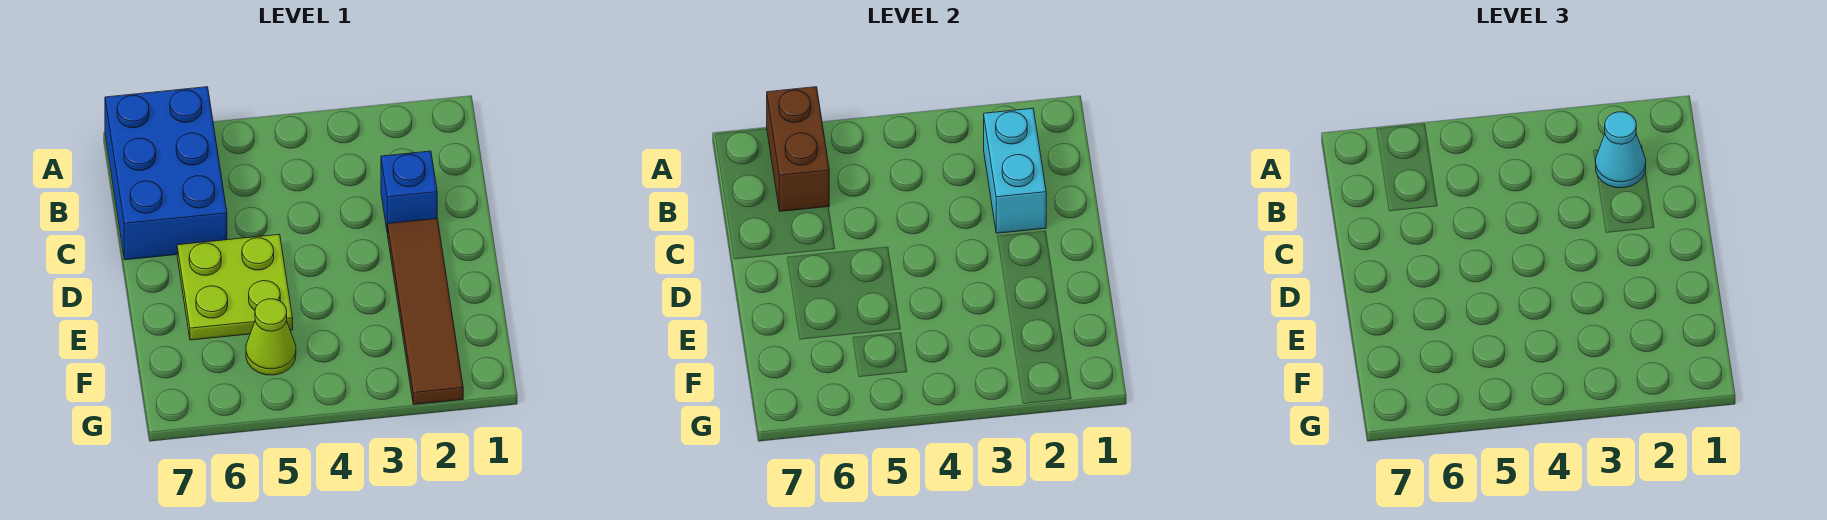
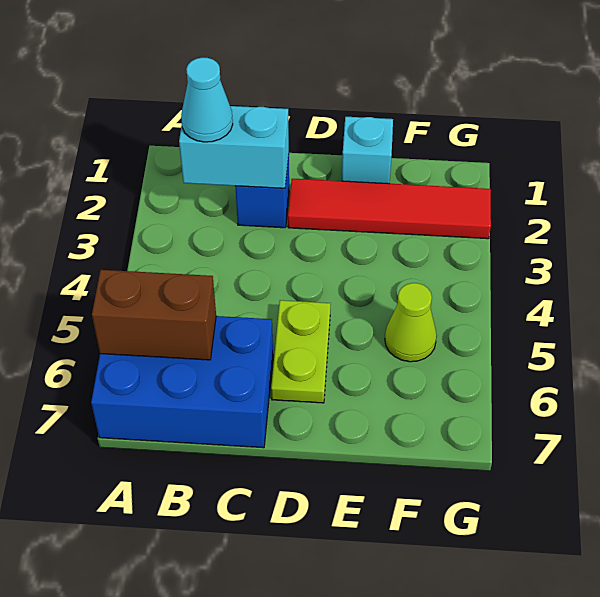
brown tile D2:G2 level 1 -> red tile D2:G2 level 1
lime plate D5:E6 level 1 -> lime plate D5:D6 level 1
none -> cyan brick E1 level 1

